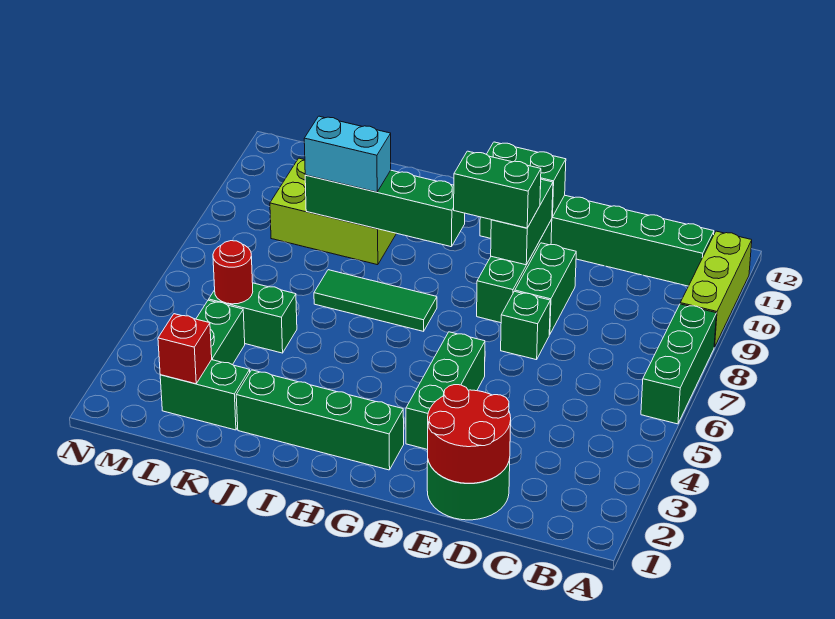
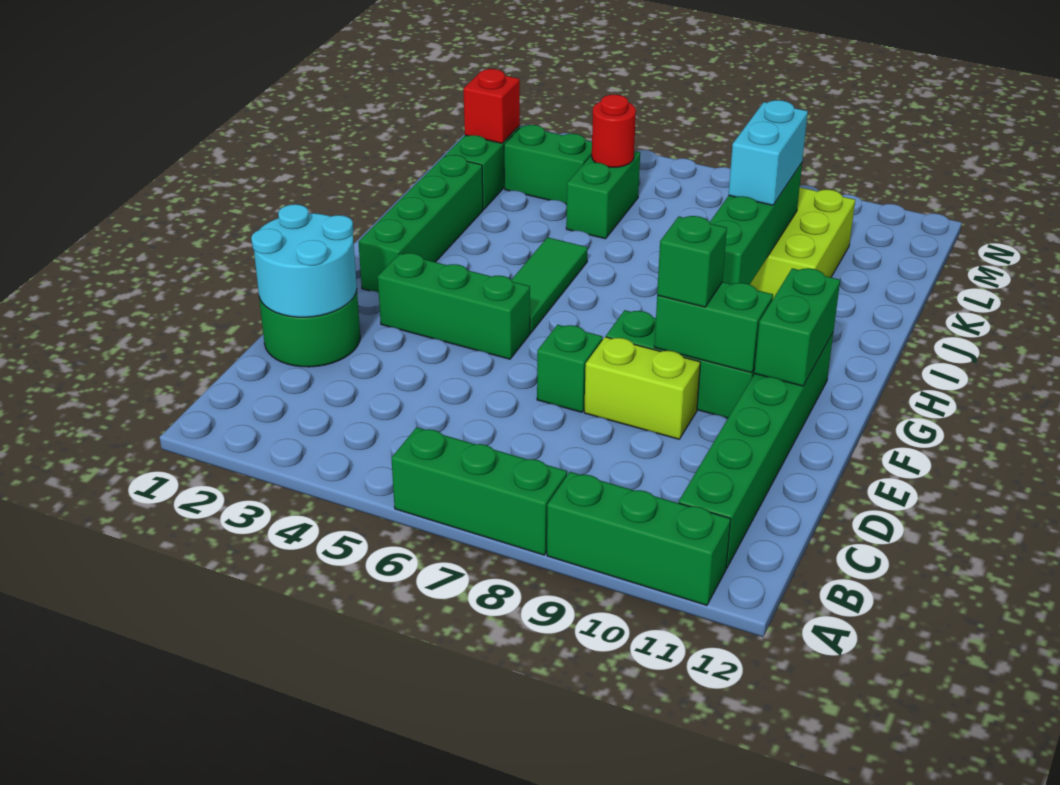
lime brick A9:A11 level 1 -> green brick A9:A11 level 1
red round brick D1:E2 level 2 -> cyan round brick D1:E2 level 2
green brick E8:E9 level 1 -> lime brick E8:E9 level 1
green brick F9:G9 level 3 -> green brick F9 level 3
green tile H7:J7 level 1 -> green tile G5:I5 level 1

